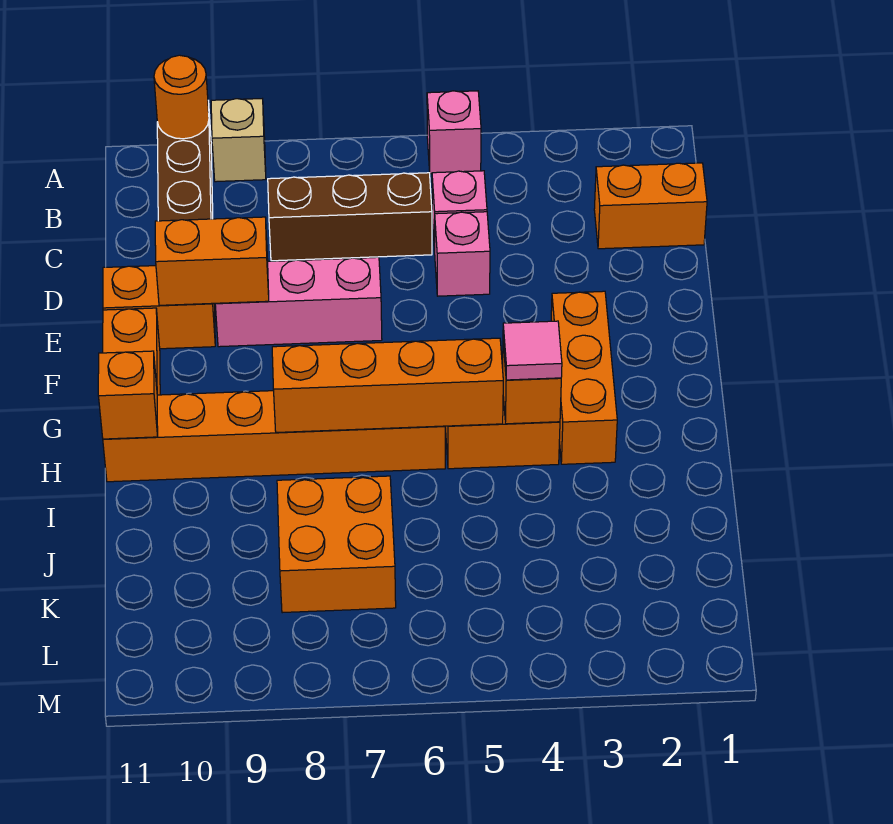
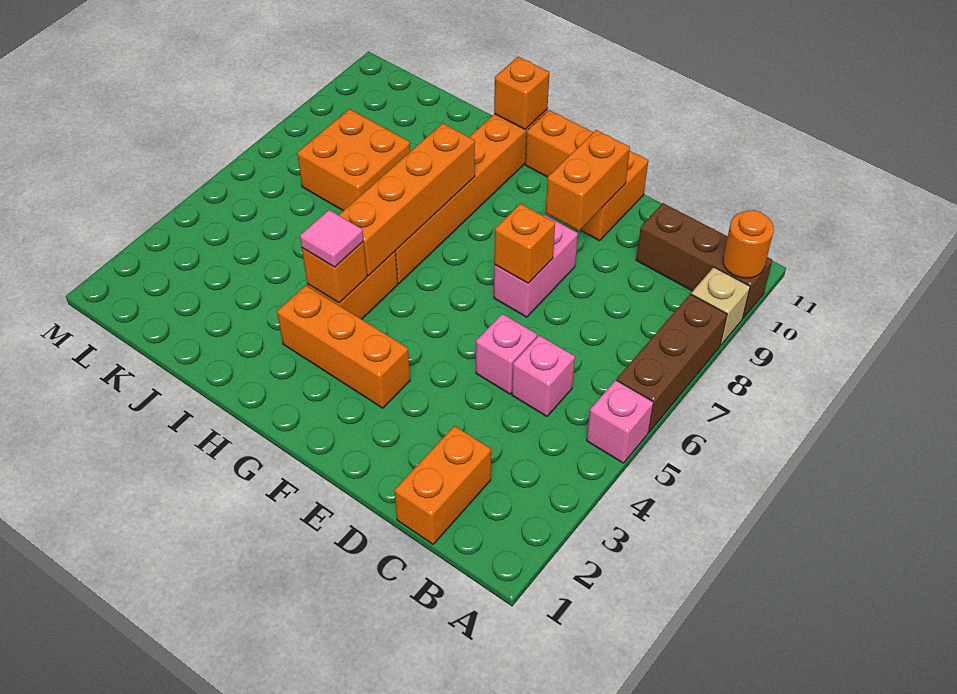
brown brick C6:C8 level 1 -> brown brick A6:A8 level 1
pink brick E7:E9 level 1 -> pink brick E7:E8 level 1
none -> orange brick E7 level 2

